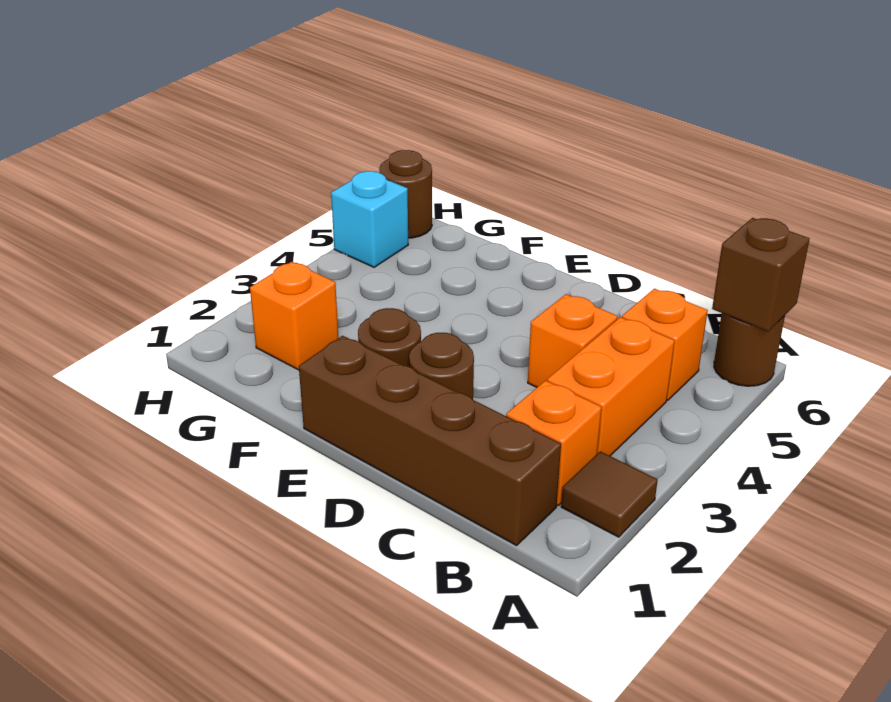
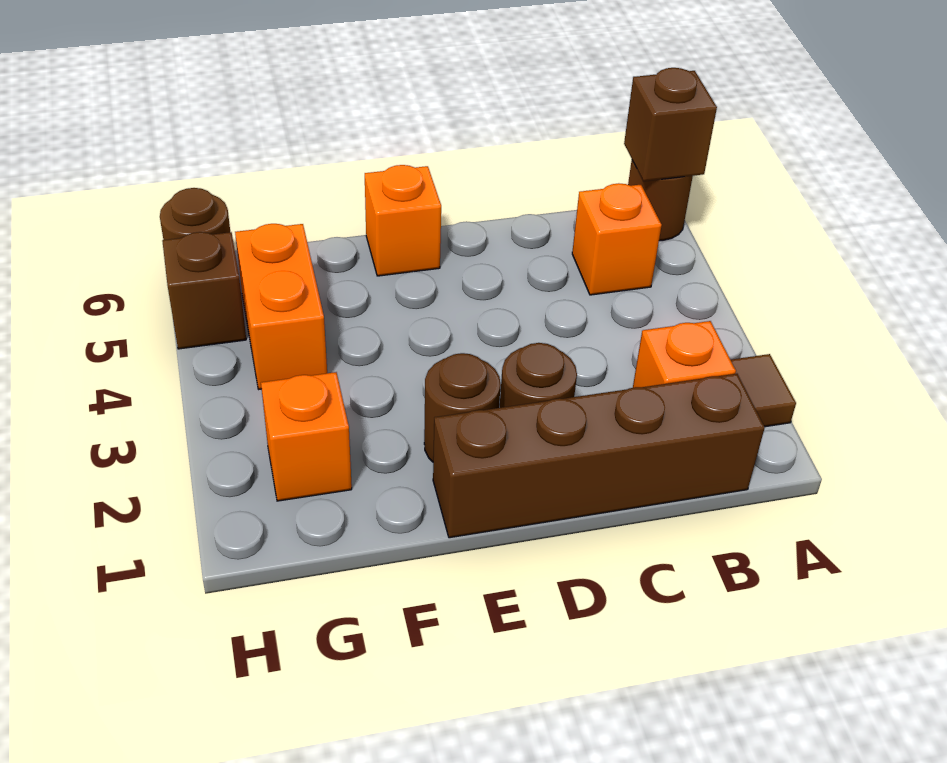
orange brick B3:B4 level 1 -> orange brick G4:G5 level 1
orange brick C4 level 1 -> orange brick E6 level 1
cyan brick H5 level 1 -> brown brick H5 level 1

